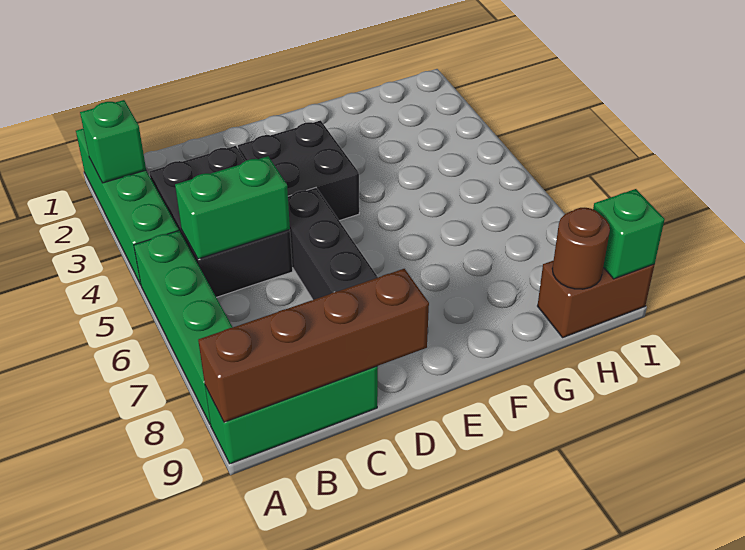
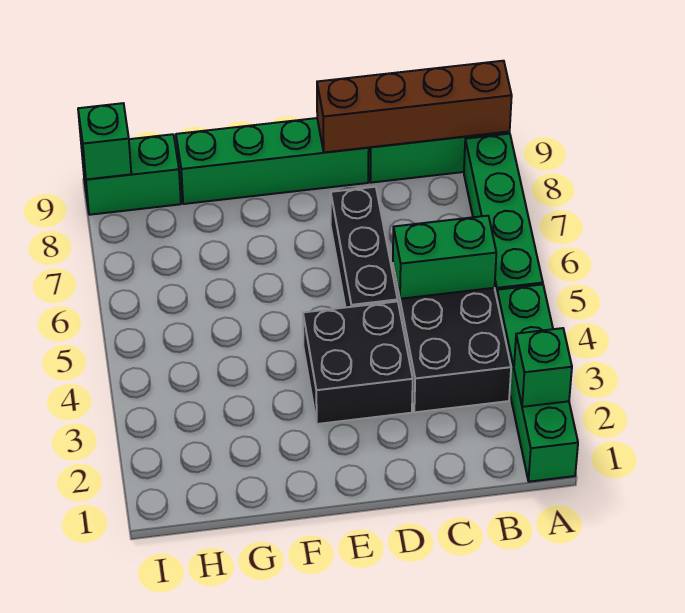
none -> green brick D9:G9 level 1
brown brick H9:I9 level 1 -> green brick H9:I9 level 1
brown round brick H9 level 2 -> none

